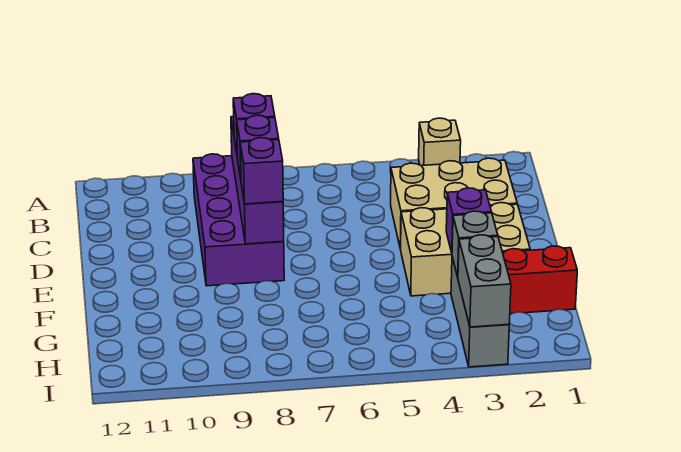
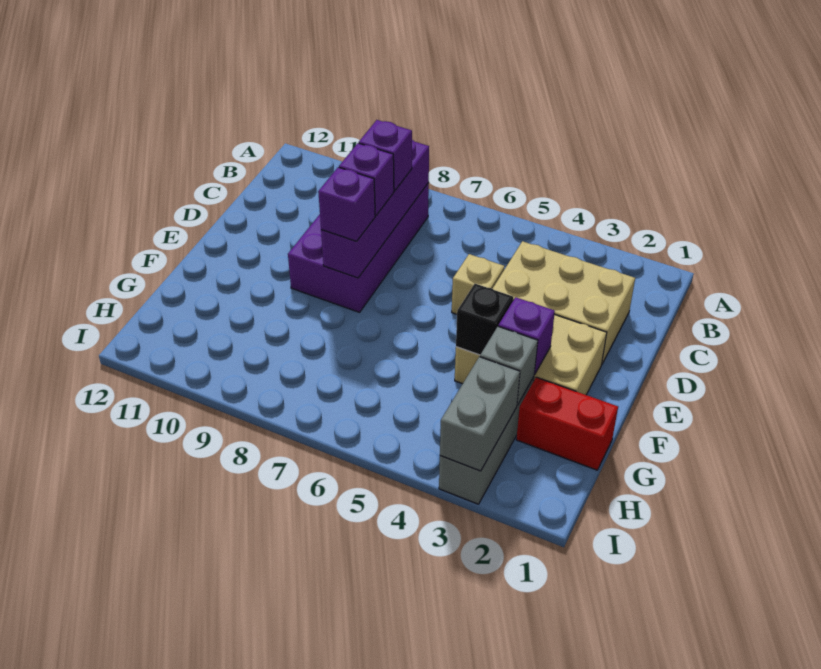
tan brick A3 level 1 -> tan brick D5 level 1
none -> black brick F4 level 2

